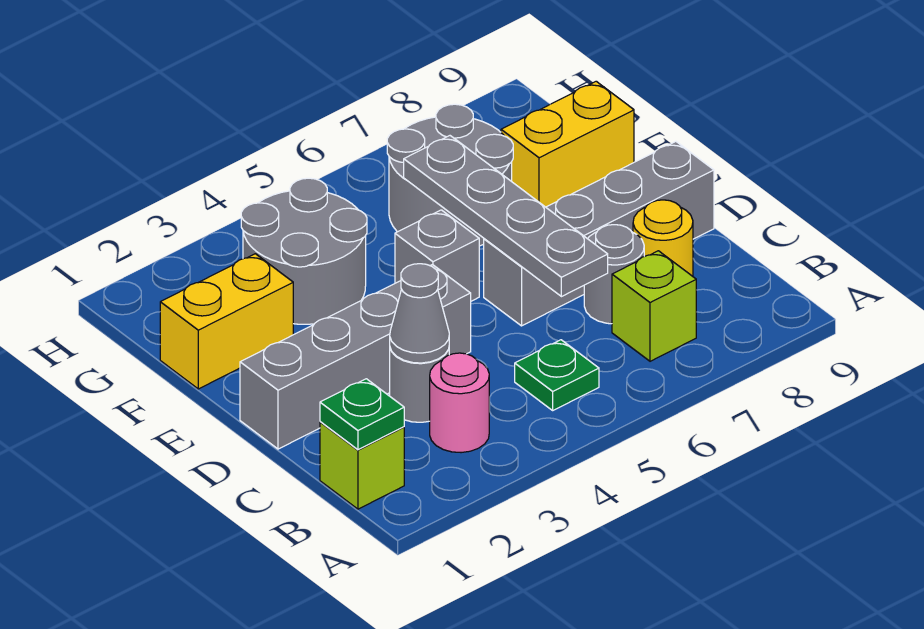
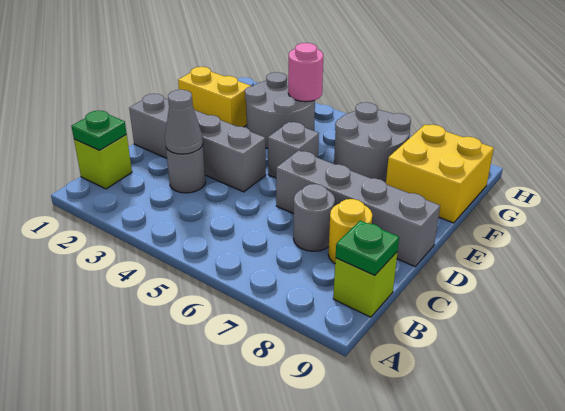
pink round brick B3 level 1 -> pink round brick G4 level 2
green plate B5 level 1 -> green plate B9 level 2
lime brick B7 level 1 -> lime brick B9 level 1
grey plate C6:F6 level 2 -> none
yellow brick F8:F9 level 1 -> yellow brick F8:G9 level 1

